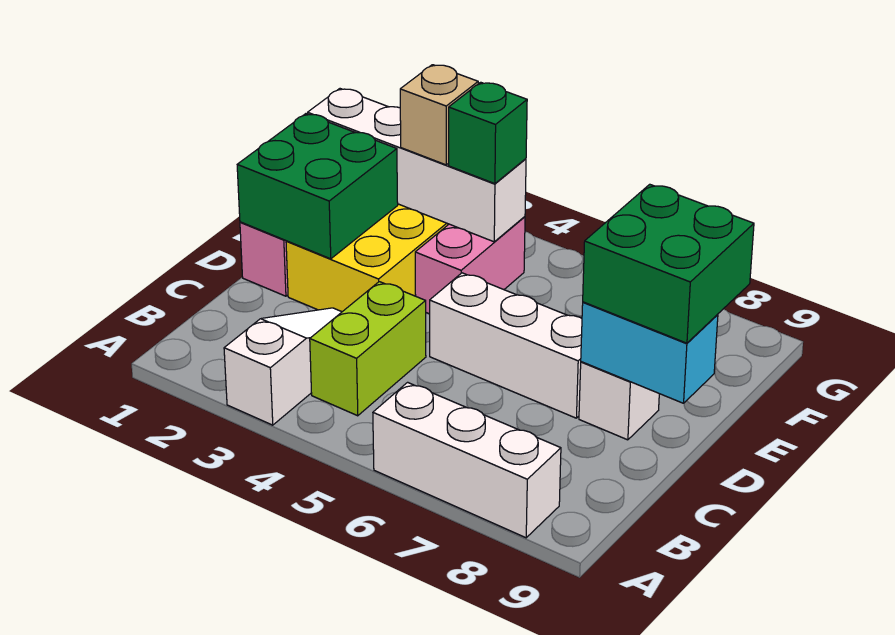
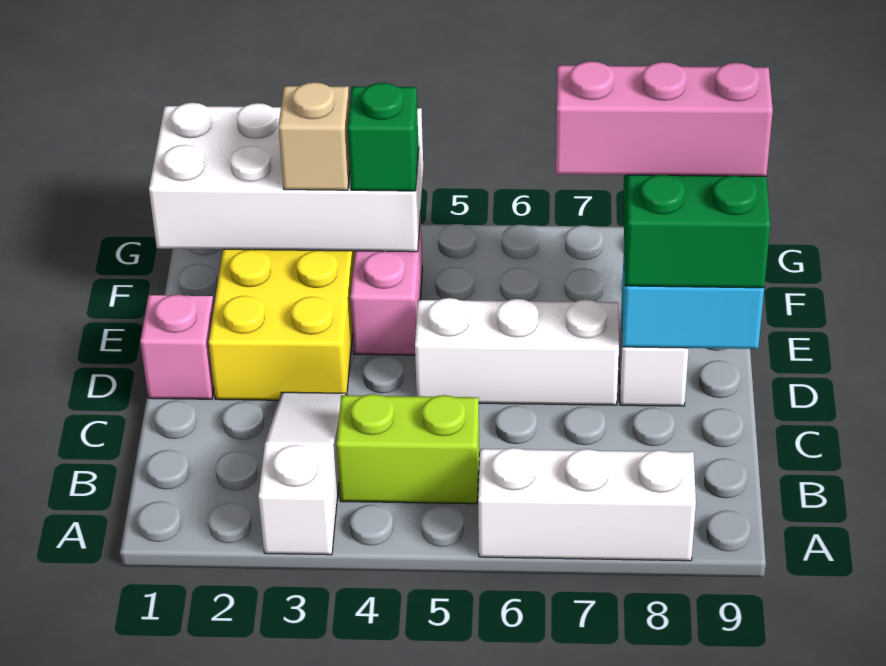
lime brick B4:C4 level 1 -> lime brick B4:B5 level 1
green brick D1:E2 level 2 -> none
none -> pink brick E7:E9 level 4
white brick F1:F4 level 2 -> white brick F1:G4 level 2

